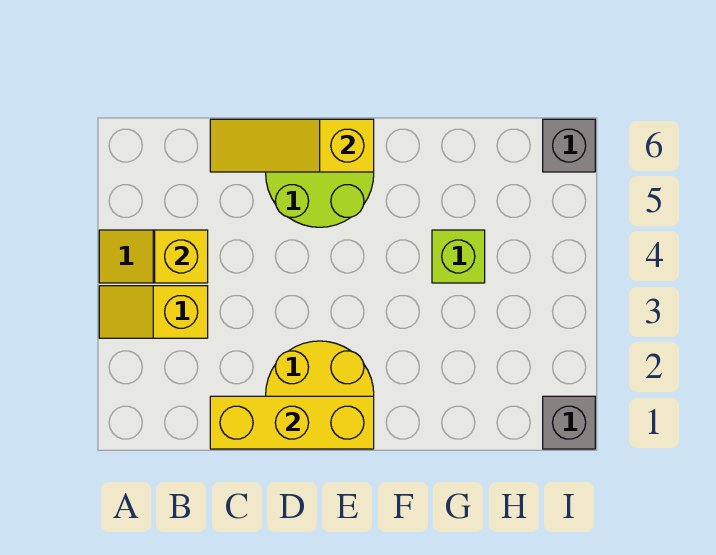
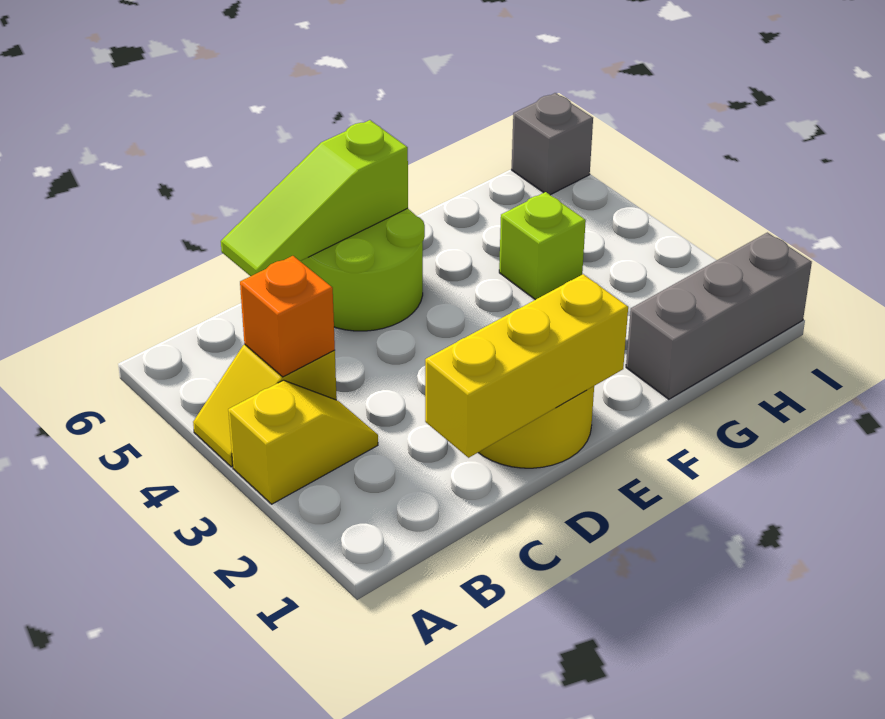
yellow slope A3:B3 level 1 top B -> yellow slope A3:B3 level 1 top A
yellow brick B4 level 2 -> orange brick B4 level 2
yellow slope C6:E6 level 2 top E -> lime slope C6:E6 level 2 top E
grey brick I1 level 1 -> grey brick G1:I1 level 1

